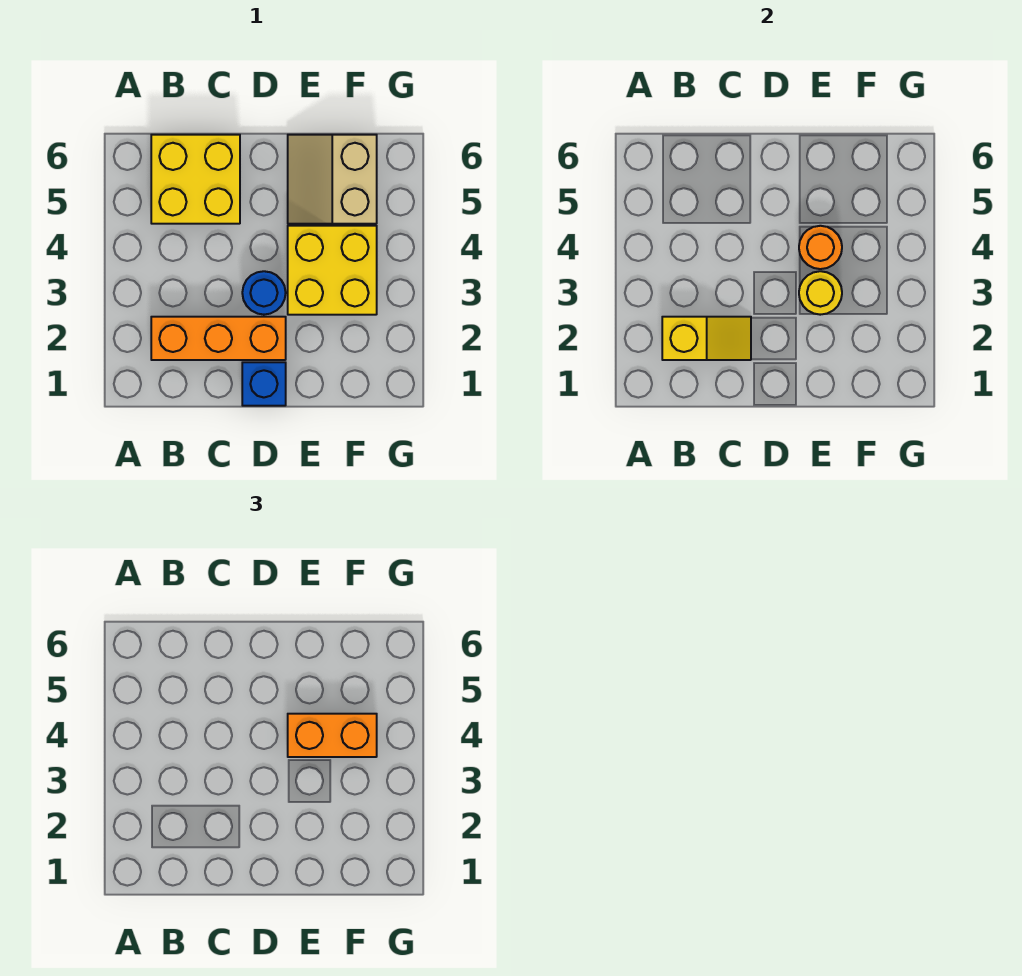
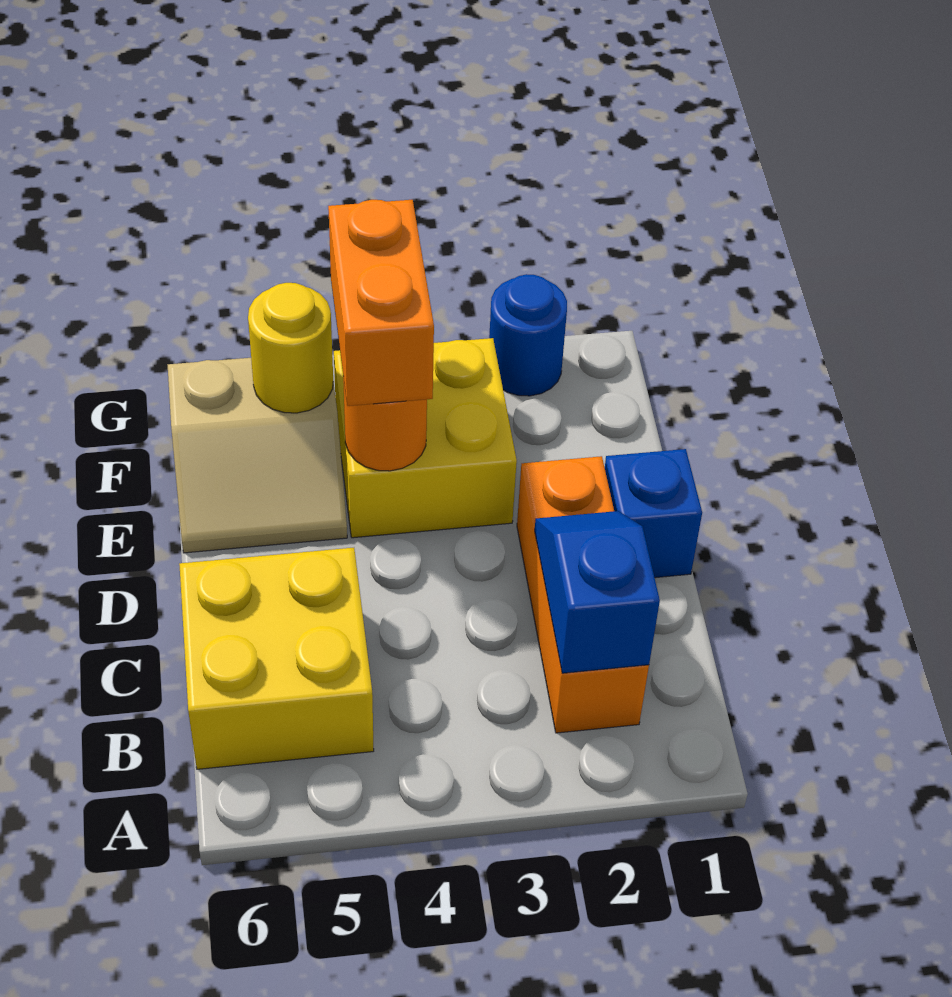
yellow slope B2:C2 level 2 top B -> blue slope B2:C2 level 2 top B
blue round brick D3 level 1 -> blue round brick G2 level 1
yellow round brick E3 level 2 -> yellow round brick F5 level 2

